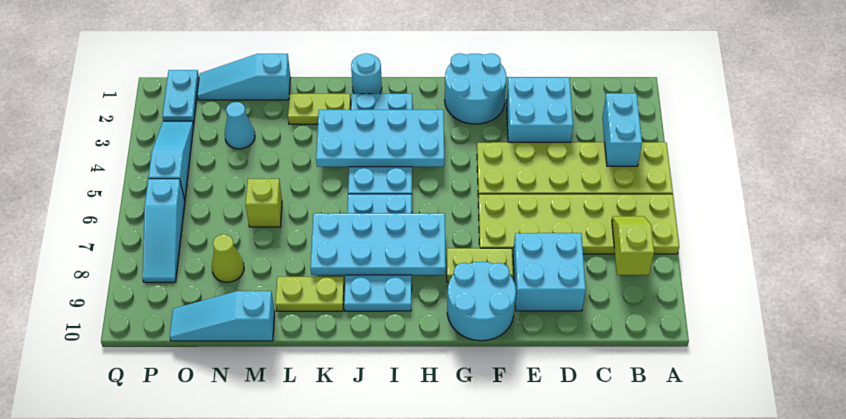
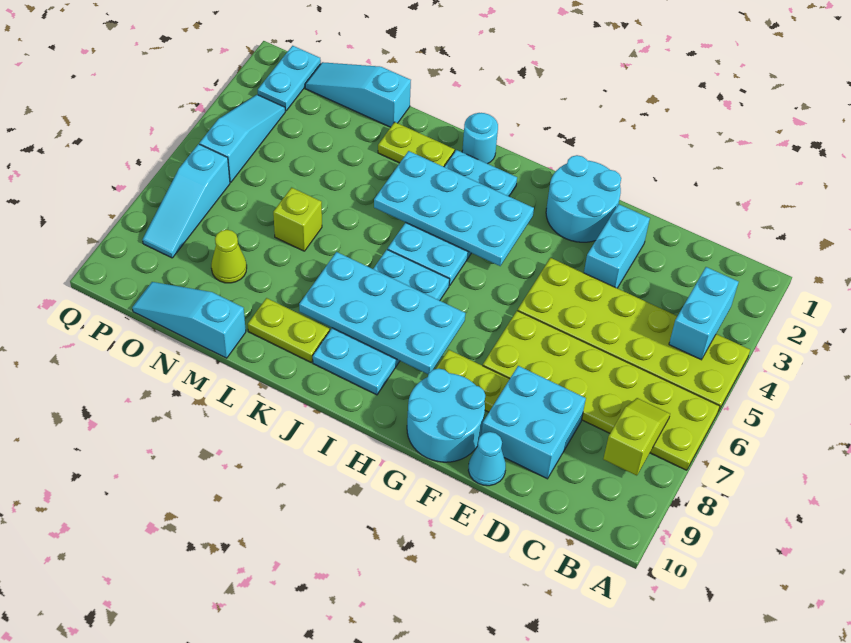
cyan brick D2:E3 level 1 -> cyan brick E2:E3 level 1
cyan cone N3 level 1 -> cyan cone E10 level 1

